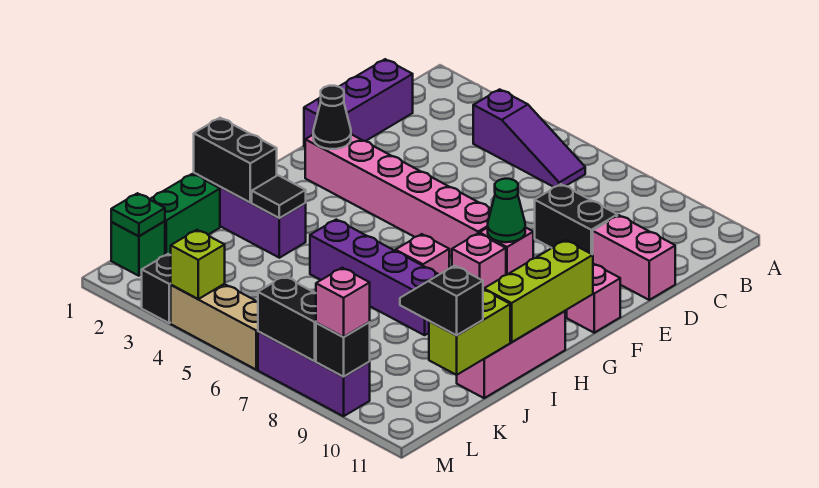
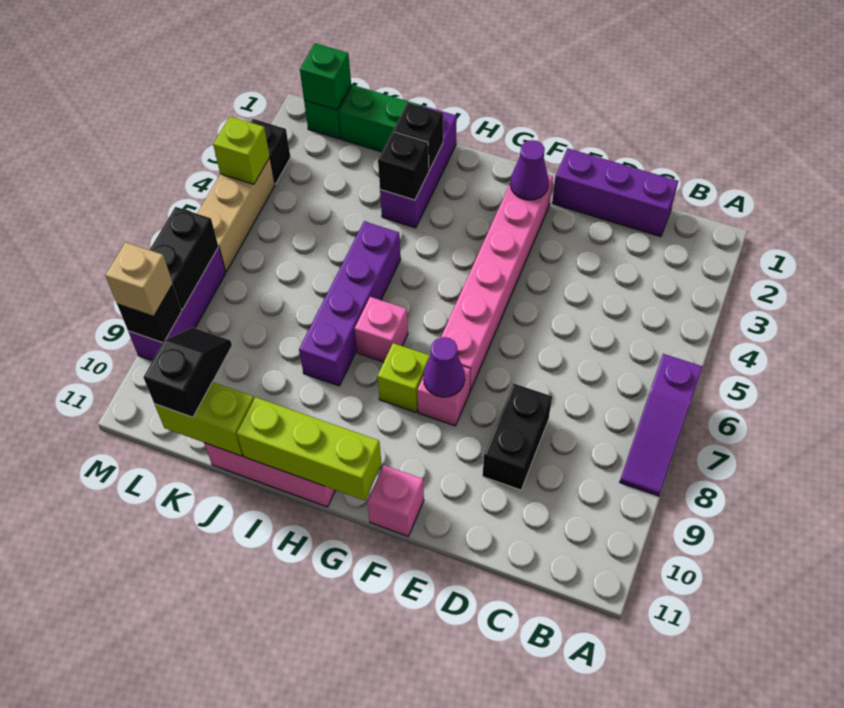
purple slope B4:B6 level 1 top 4 -> purple slope A6:A8 level 1 top 6
pink brick D10:D11 level 1 -> none
black cone F2 level 2 -> purple cone F2 level 2
green cone F8 level 2 -> purple cone F8 level 2
pink brick G8 level 1 -> lime brick G8 level 1
black brick I1:I2 level 2 -> black brick I2 level 2
black tile I3 level 2 -> black brick I3 level 2
green plate L1 level 2 -> green brick L1 level 2
pink brick M9 level 3 -> tan brick M9 level 3

